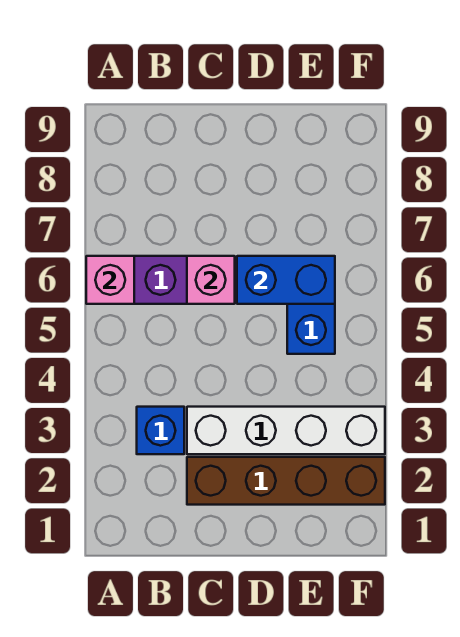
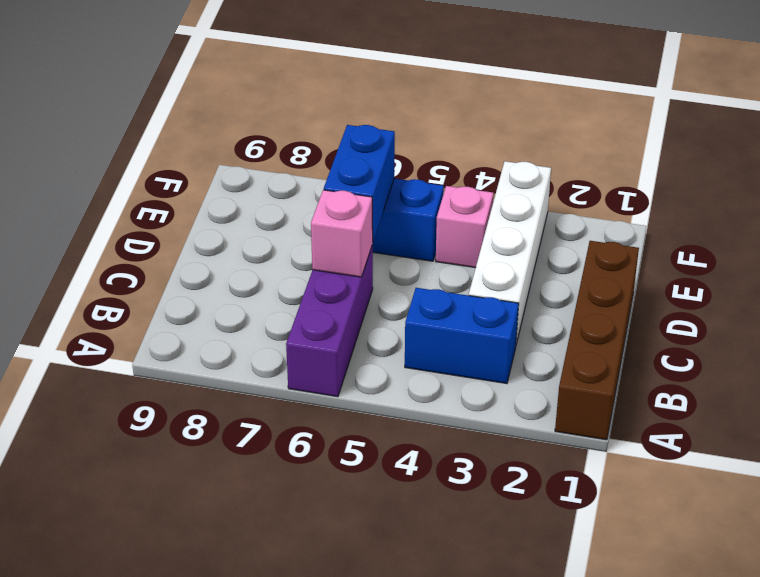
pink brick A6 level 2 -> pink brick E4 level 1
blue brick B3 level 1 -> blue brick B3:B4 level 1
brown brick C2:F2 level 1 -> brown brick A1:D1 level 1

